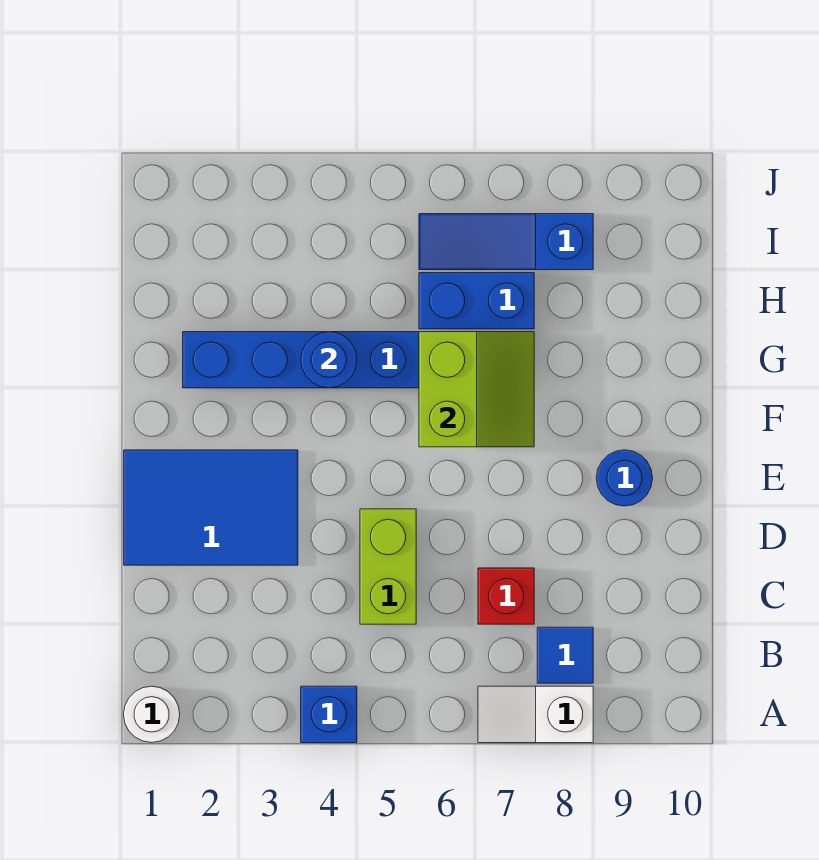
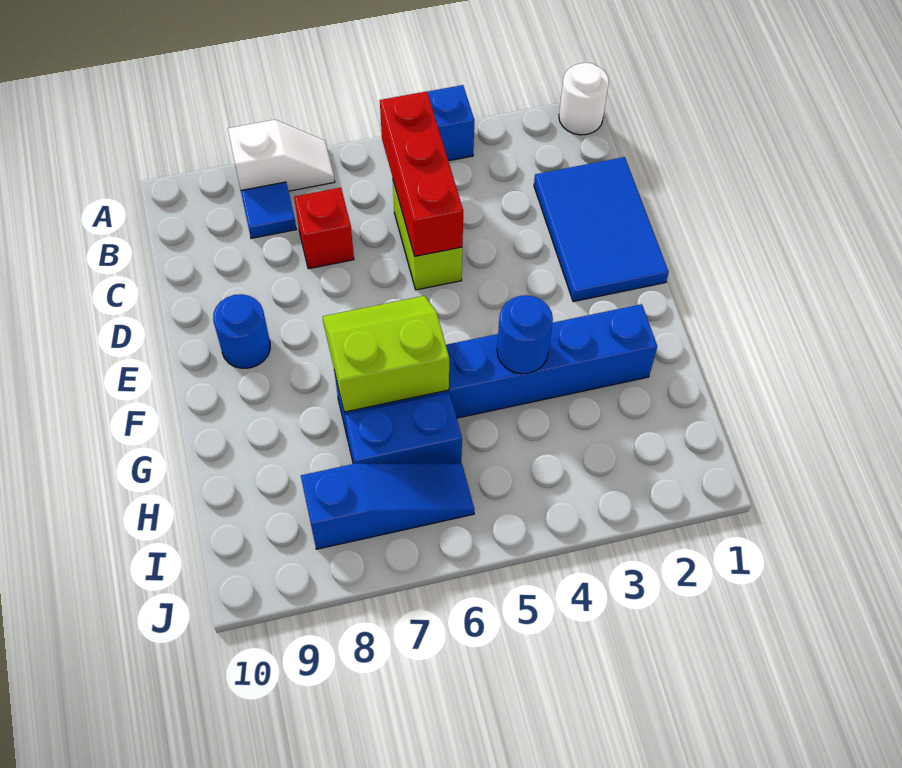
none -> red brick B5:D5 level 2
blue tile D1:E3 level 1 -> blue tile C1:E2 level 1
lime slope F6:G7 level 2 top 6 -> lime slope F6:G7 level 2 top G

